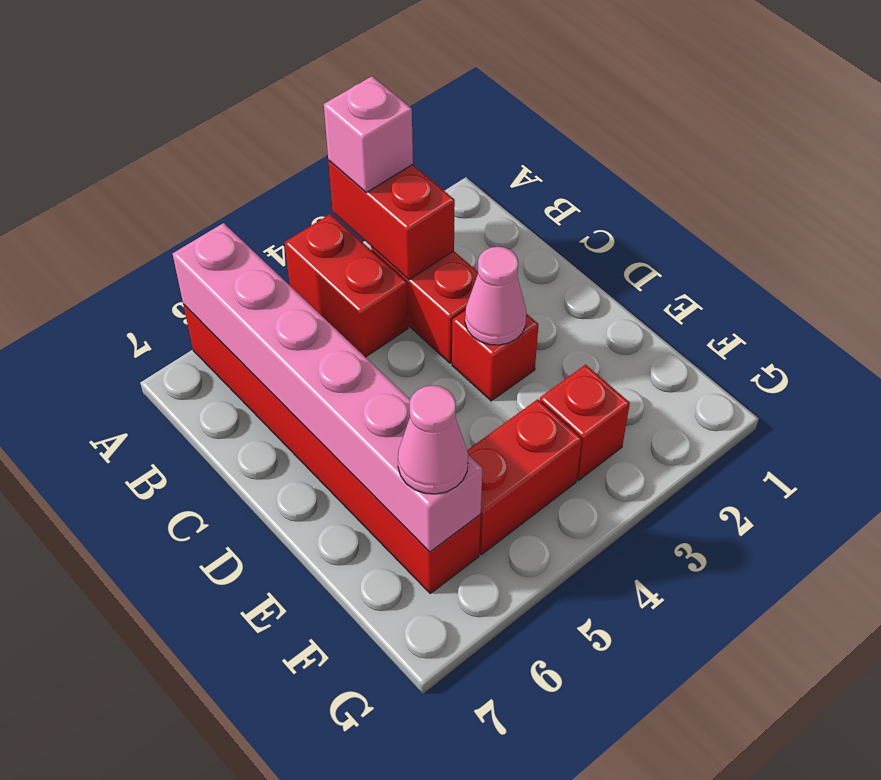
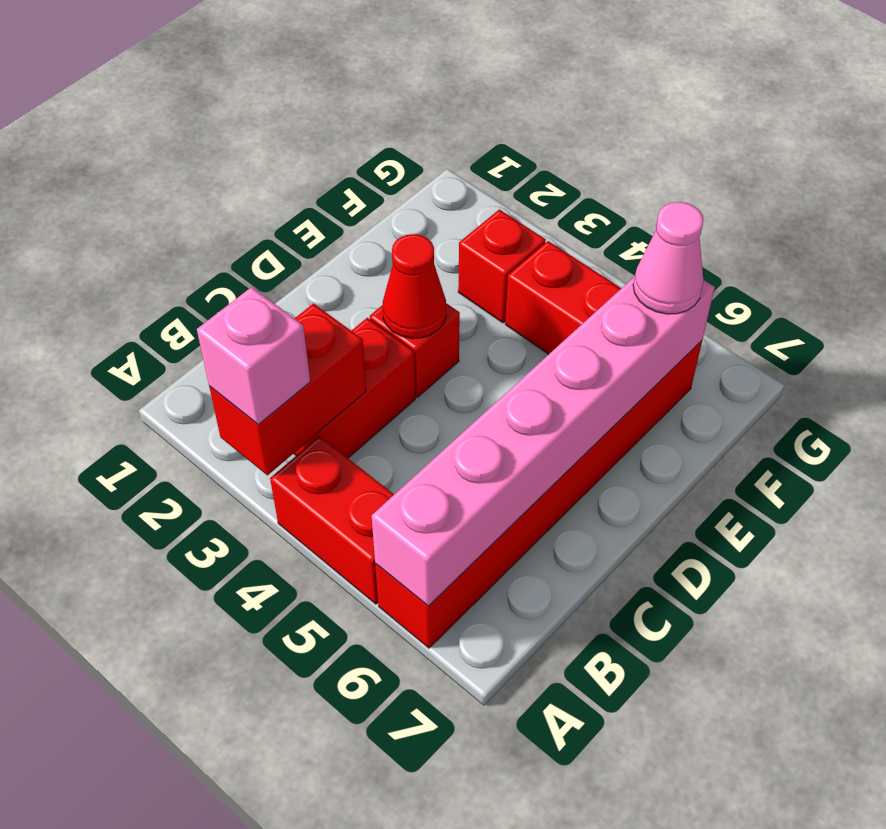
red brick A4:B4 level 1 -> red brick A4:A5 level 1
pink cone D3 level 2 -> red cone D3 level 2

